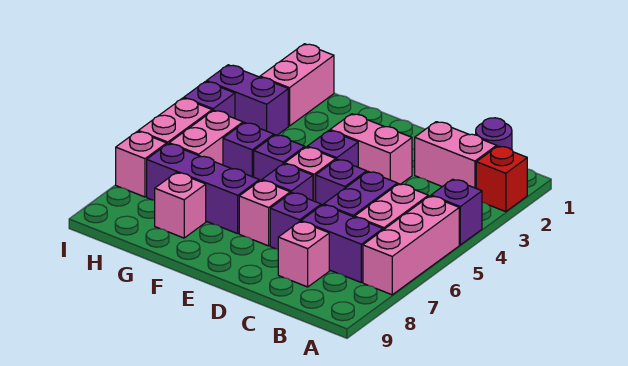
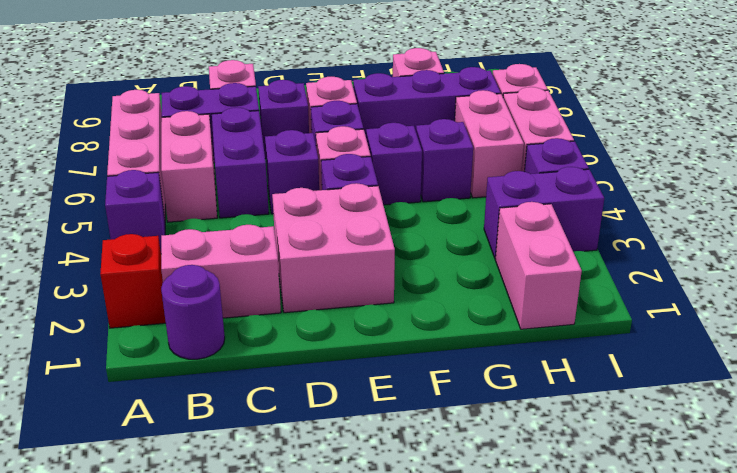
pink brick D3:E3 level 1 -> pink brick D2:E3 level 1

